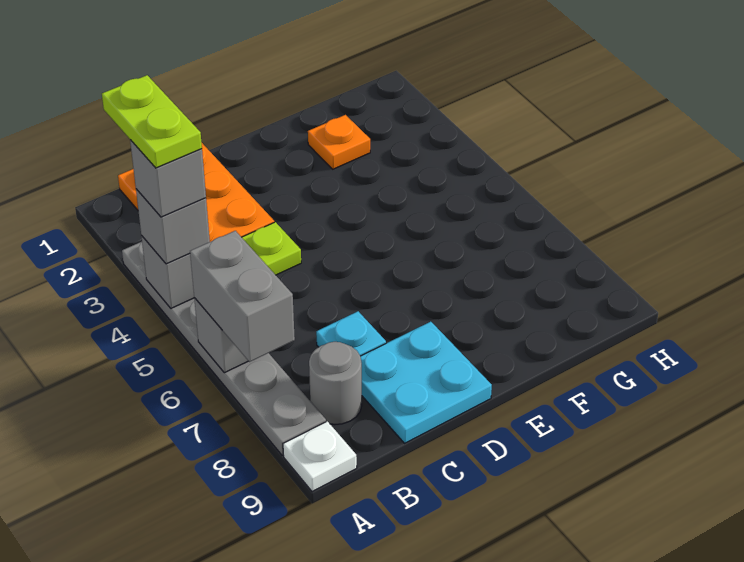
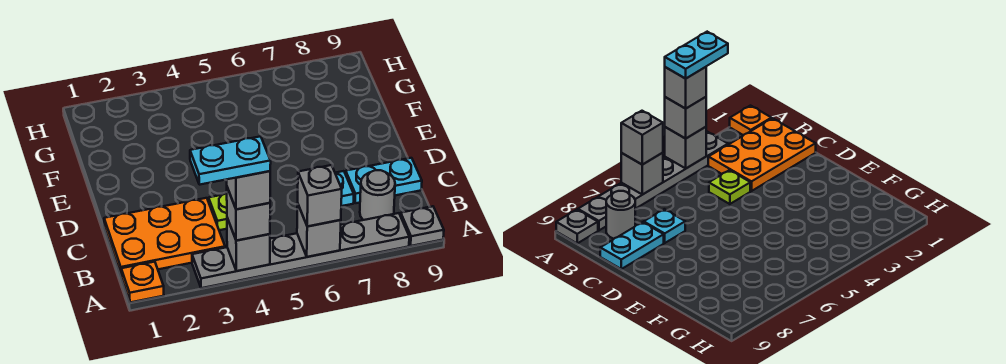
lime plate A3:A4 level 5 -> cyan plate A3:A4 level 5
grey brick A6:A7 level 3 -> grey brick A6 level 3
white plate A9 level 1 -> grey plate A9 level 1
cyan plate C8:D9 level 1 -> cyan plate C8:C9 level 1
orange plate F2 level 1 -> orange plate A1 level 1

